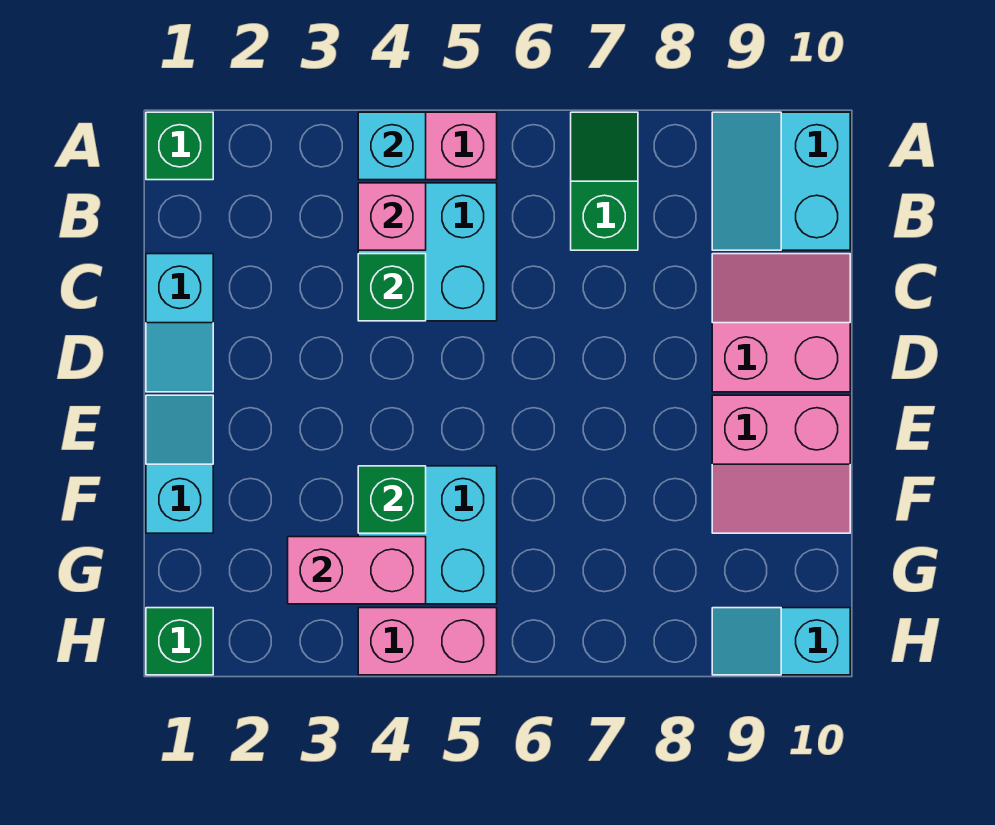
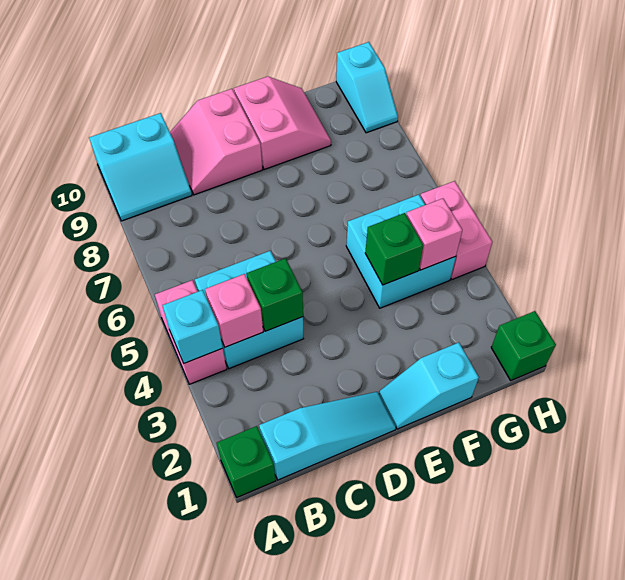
green slope A7:B7 level 1 top B -> none
cyan slope C1:D1 level 1 top C -> cyan slope B1:D1 level 1 top B
pink brick G3:G4 level 2 -> pink brick G4 level 2

